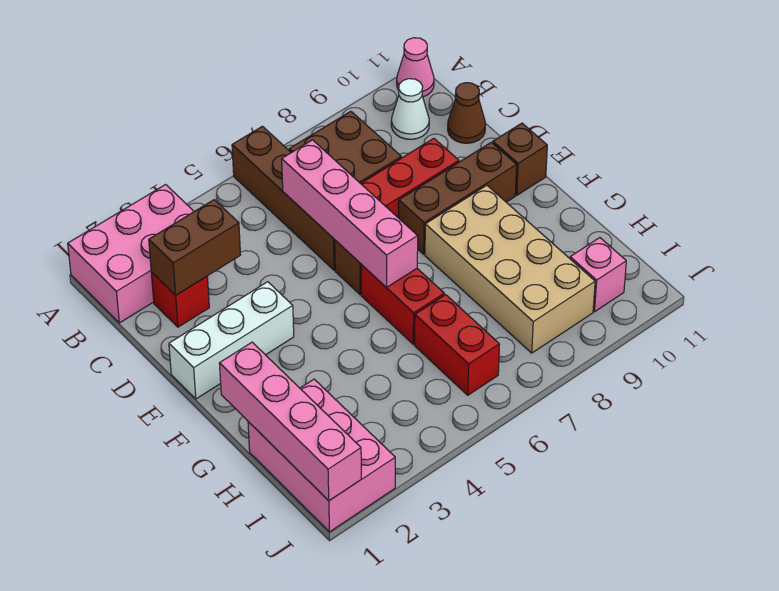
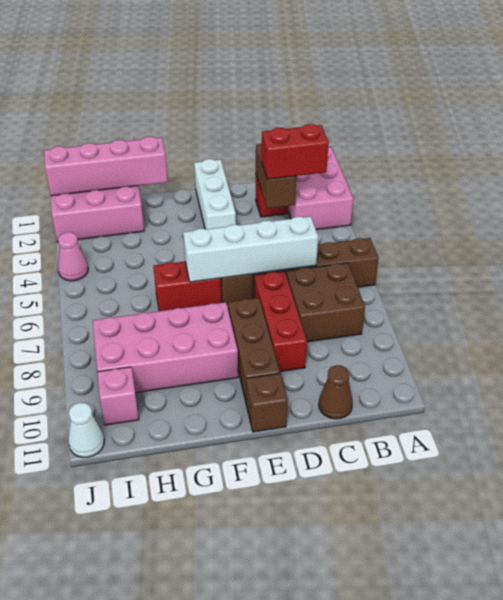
pink cone A11 level 1 -> pink cone J4 level 1
white cone B10 level 1 -> white cone J11 level 1
pink brick C6:F6 level 2 -> white brick C6:F6 level 2
tan brick F8:I9 level 1 -> pink brick F8:I9 level 1
red brick H6:I6 level 1 -> red brick B3:C3 level 3

